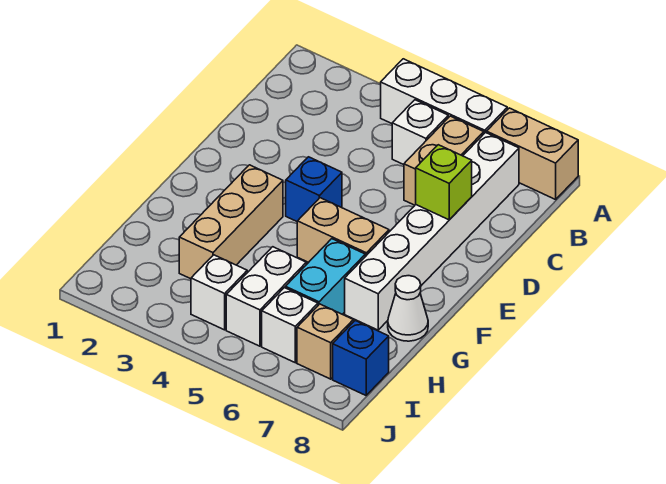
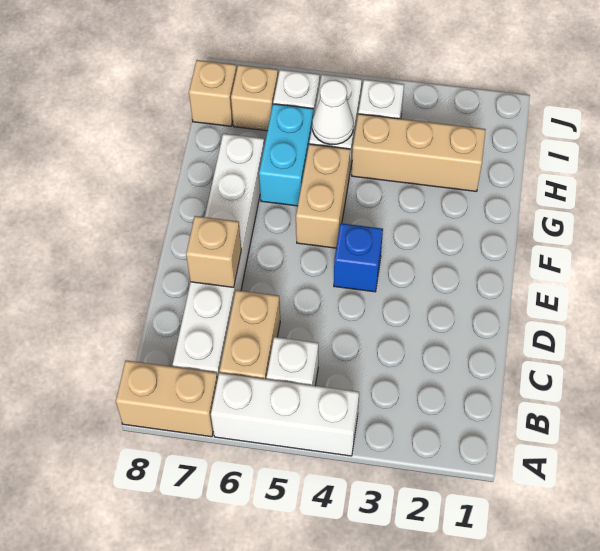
lime brick D7 level 2 -> tan brick D7 level 2
tan brick F3:H3 level 1 -> tan brick H2:H4 level 1
tan brick F5:F6 level 1 -> tan brick F5:G5 level 1
white cone G8 level 1 -> white cone H5 level 2
blue brick I8 level 1 -> tan brick I8 level 1

